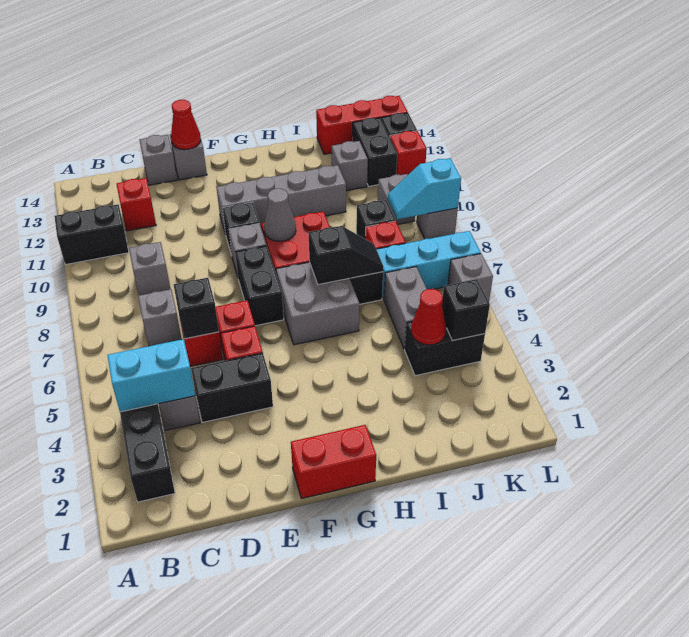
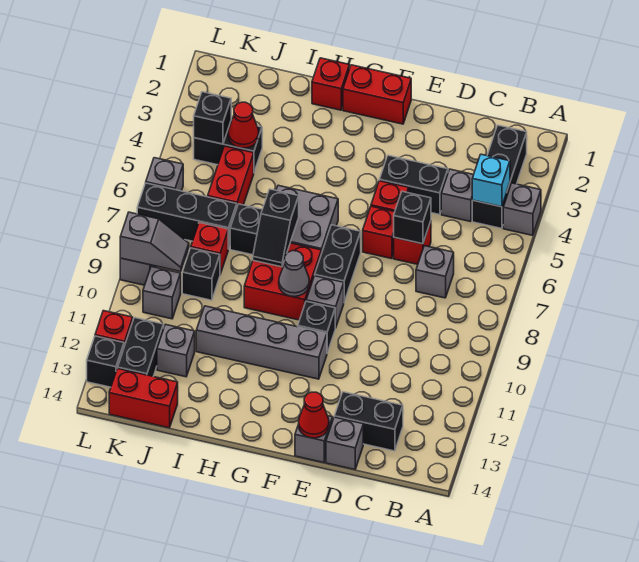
black brick A11:B11 level 1 -> black brick C13:D13 level 1
cyan brick B4:C4 level 2 -> cyan brick B4 level 2
grey brick C9 level 1 -> grey brick A4 level 1
red brick C12 level 1 -> red brick H1 level 1
black slope H7:I7 level 2 top H -> black slope H7:H8 level 2 top 7
grey brick J5:J6 level 1 -> red brick J5:J6 level 1
cyan brick J7:L7 level 1 -> black brick J7:L7 level 1
red brick J14:L14 level 1 -> red brick J14:K14 level 1
cyan slope K9:L9 level 2 top L -> grey slope K9:L9 level 2 top L

